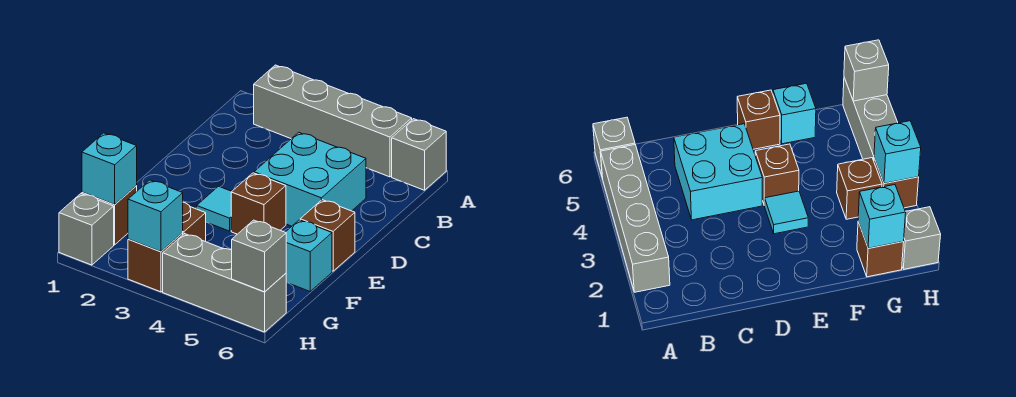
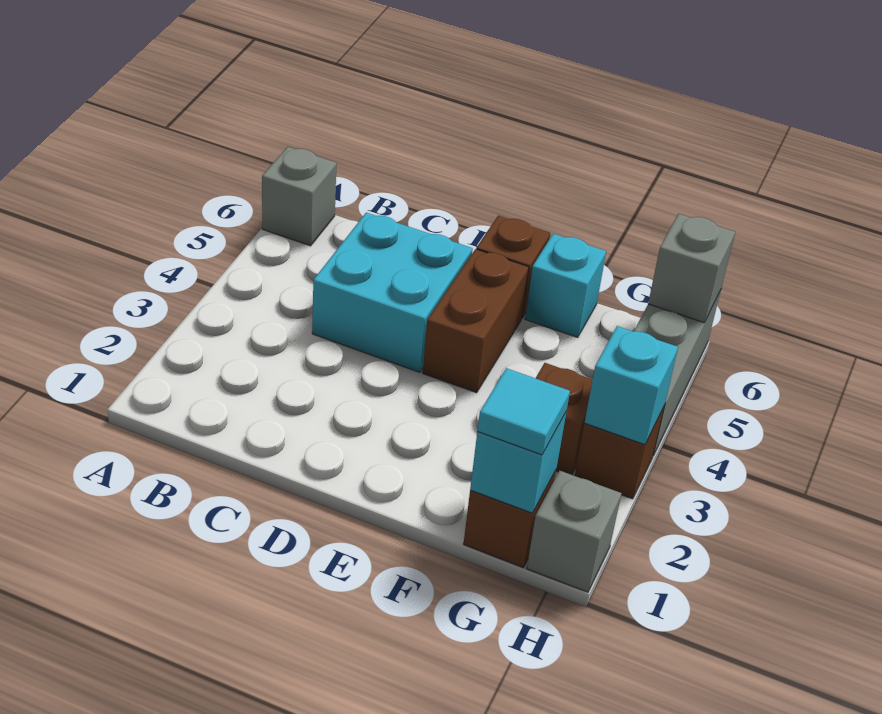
grey brick A2:A5 level 1 -> none
cyan tile E3 level 1 -> cyan tile G1 level 3
brown brick E4 level 1 -> brown brick E4:E5 level 1

